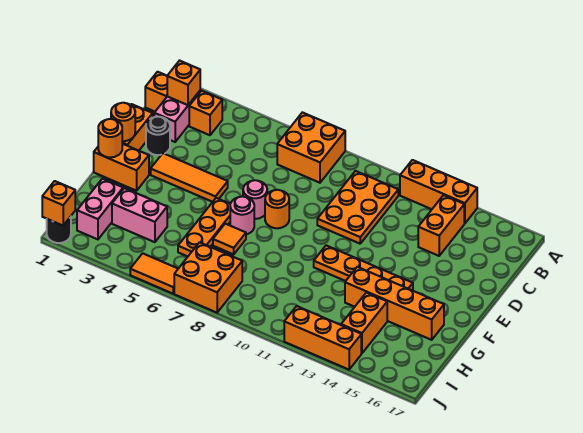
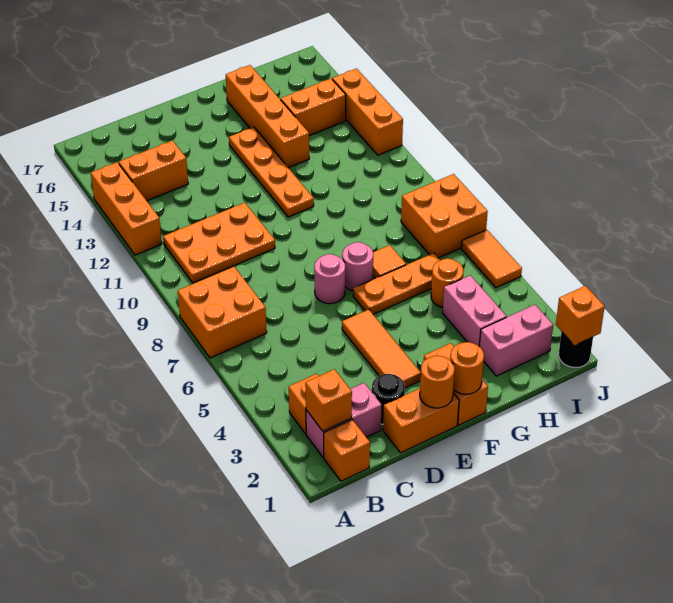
orange round brick E8 level 1 -> orange round brick H5 level 1

